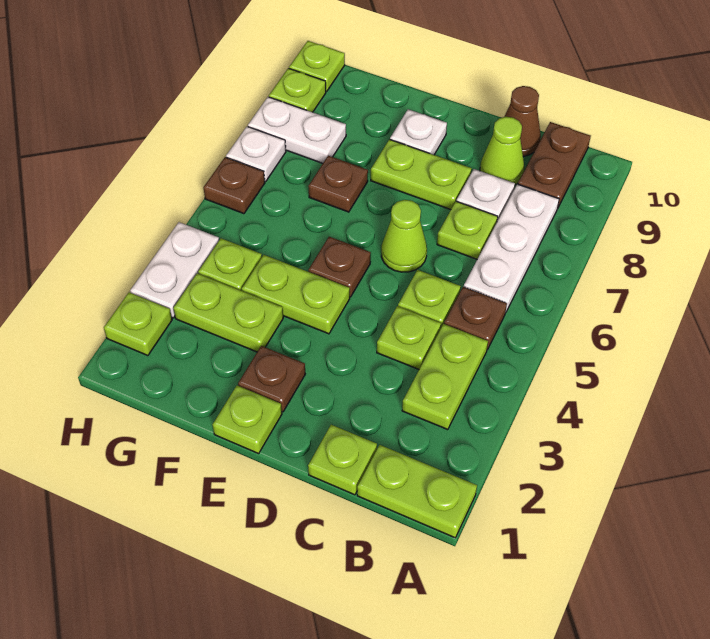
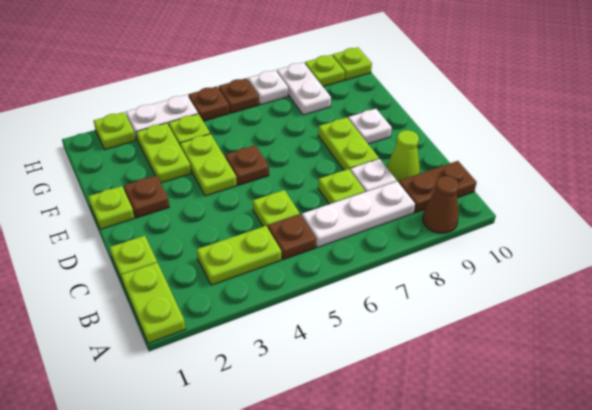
lime plate C4 level 1 -> none
brown cone C10 level 1 -> brown cone A9 level 1
lime cone D6 level 1 -> none
brown plate F7 level 1 -> brown plate H5 level 1

